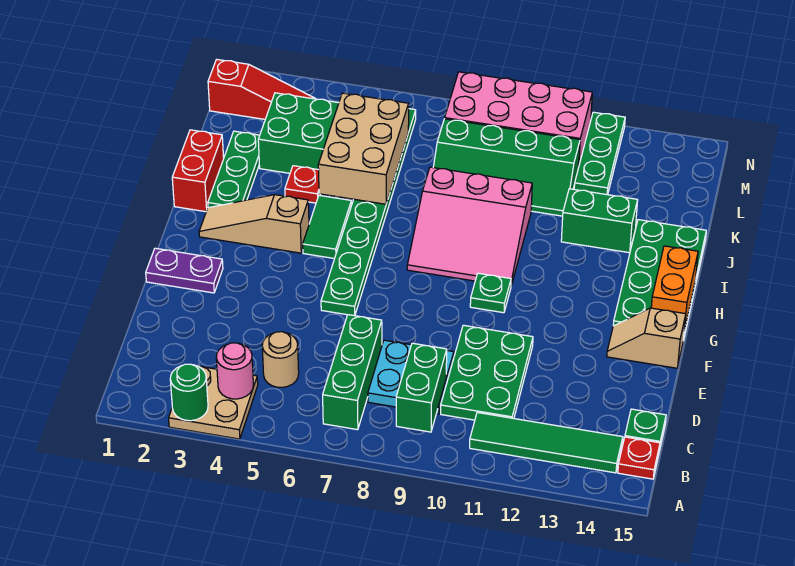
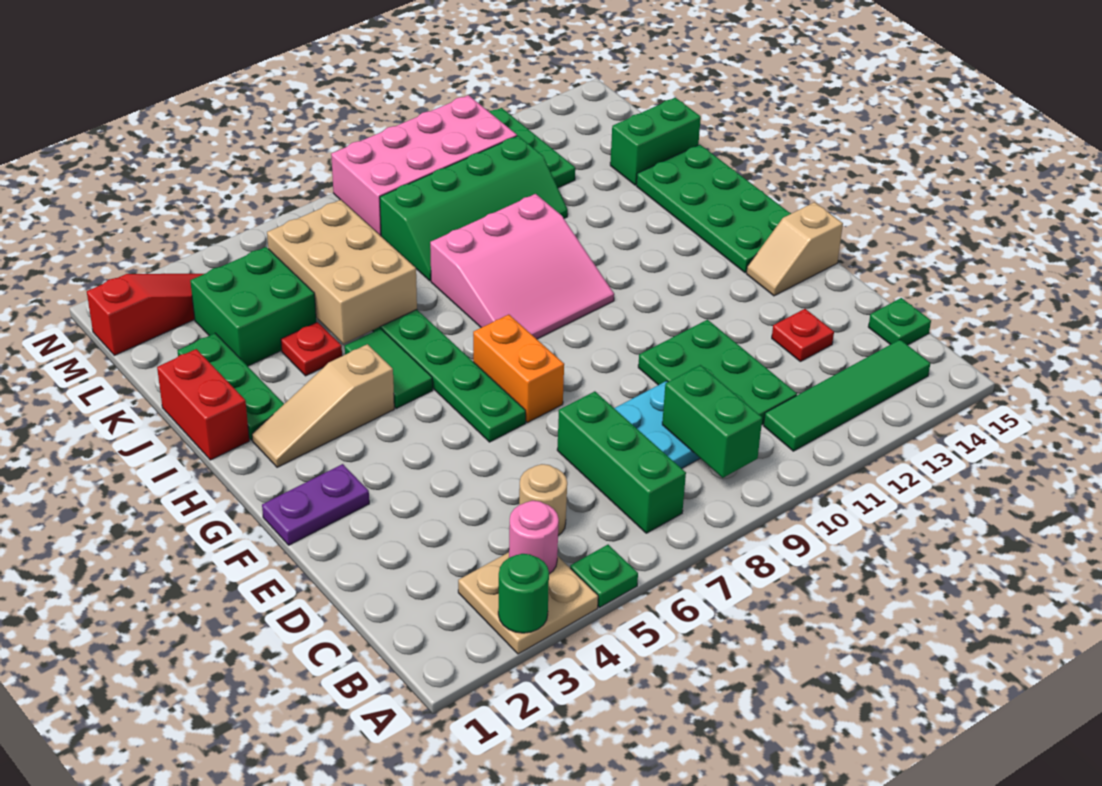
red plate B15 level 1 -> red plate D13 level 1
green plate G10 level 1 -> green plate A5 level 1
orange brick G15:H15 level 2 -> orange brick F7:G7 level 1
green brick J12:J13 level 1 -> green brick K14:K15 level 1

